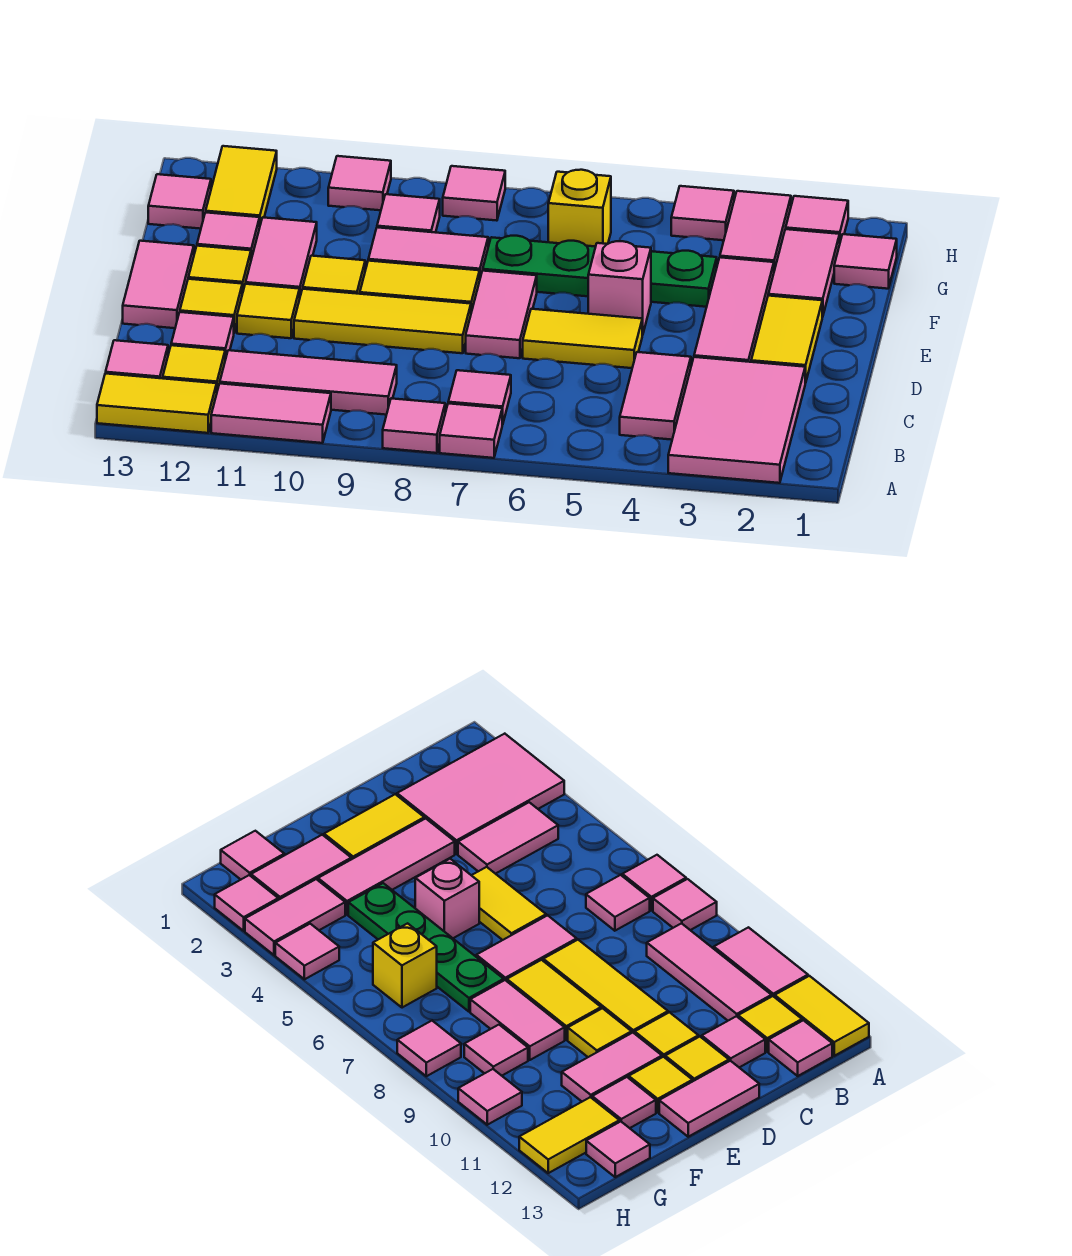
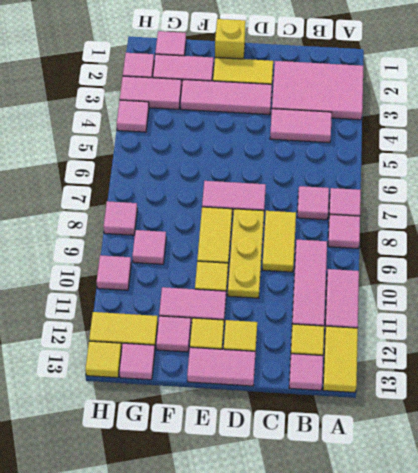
pink tile C12 level 1 -> none
yellow tile D5:D6 level 1 -> yellow tile C8:C9 level 1
yellow tile D8:D10 level 1 -> yellow plate D8:D10 level 1
yellow tile D11 level 1 -> yellow tile H13 level 1
pink brick E5 level 1 -> none
green plate F4:F7 level 1 -> none
pink tile F8:F9 level 1 -> none
yellow brick G6 level 1 -> yellow brick E1 level 1

